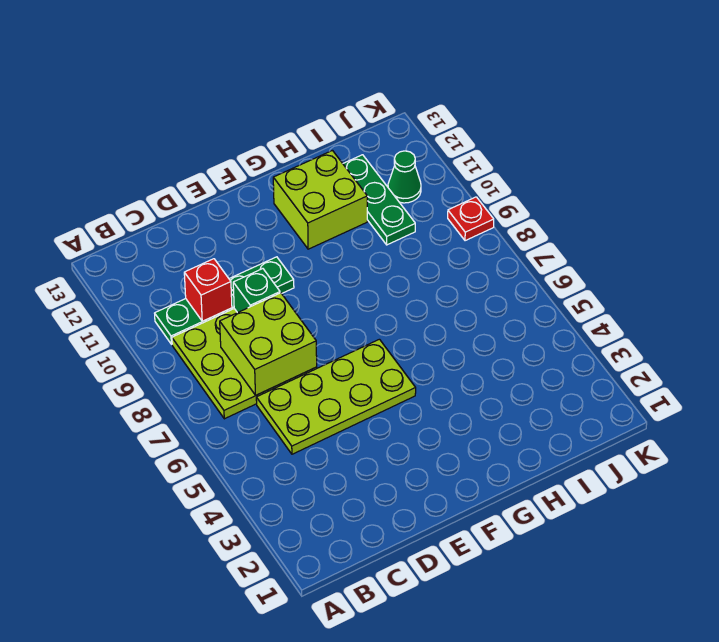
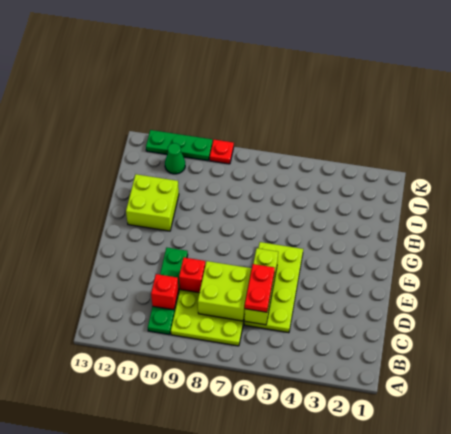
none -> lime brick C6:E6 level 2
none -> red plate C6:D6 level 3
green brick D9 level 2 -> red brick D9 level 2
green plate I10:I12 level 1 -> green plate K10:K12 level 1

